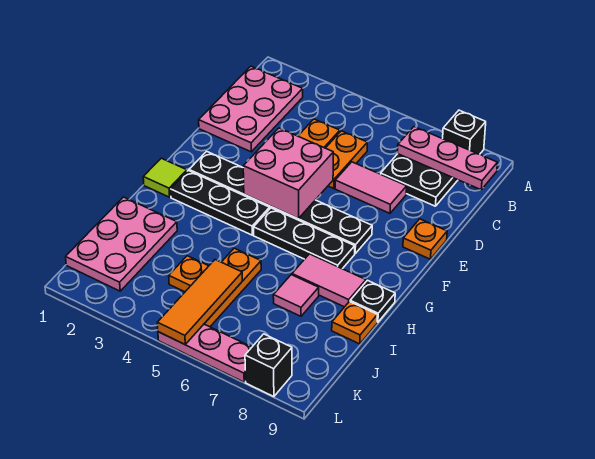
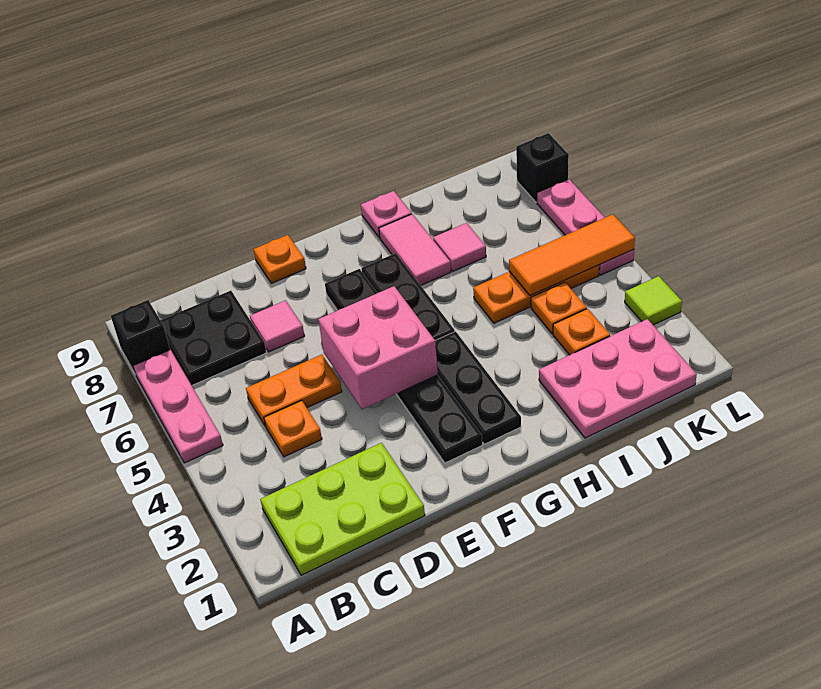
pink plate B1:D2 level 1 -> lime plate B1:D2 level 1
pink plate B7:B9 level 2 -> pink plate A5:A7 level 1
pink tile D6:D7 level 1 -> pink tile D7 level 1
lime tile G1 level 1 -> lime tile L3 level 1
black plate H9 level 1 -> pink plate H9 level 1
orange plate I9 level 1 -> orange plate J3 level 1

